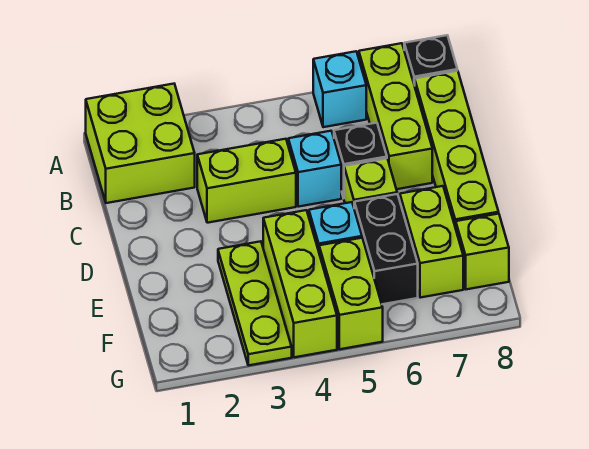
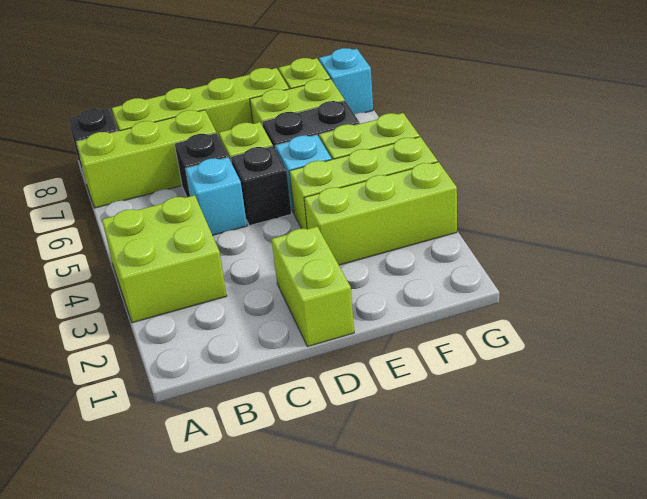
lime brick A1:B2 level 1 -> lime brick A3:B4 level 1
cyan brick A6 level 1 -> cyan brick G8 level 1
lime brick C3:C4 level 1 -> lime brick D1:D2 level 1
none -> black brick D5 level 1
lime plate E3:G3 level 1 -> lime brick E3:G3 level 1

